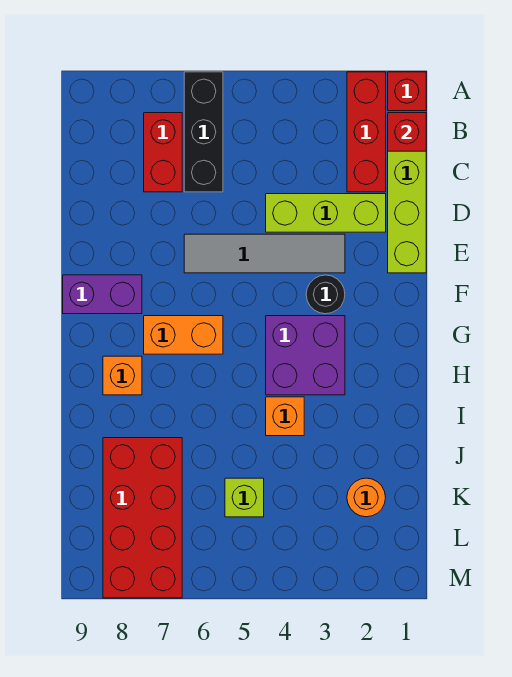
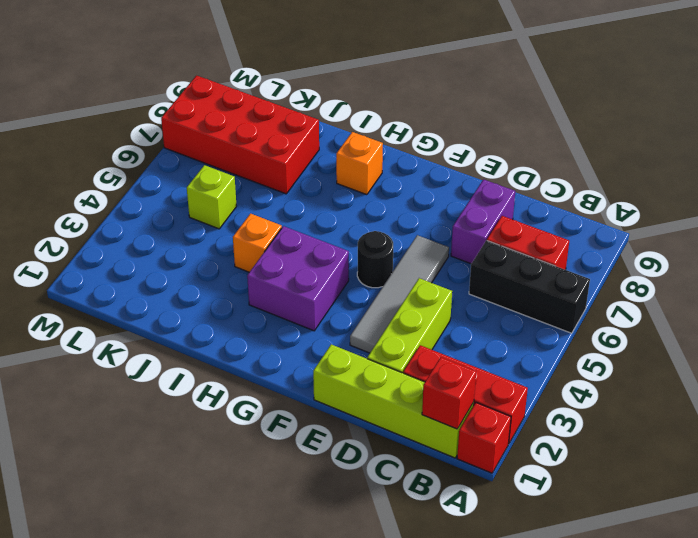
black round brick F3 level 1 -> black round brick F5 level 1
purple brick F8:F9 level 1 -> purple brick D7:D8 level 1
orange brick G6:G7 level 1 -> none
orange round brick K2 level 1 -> none

